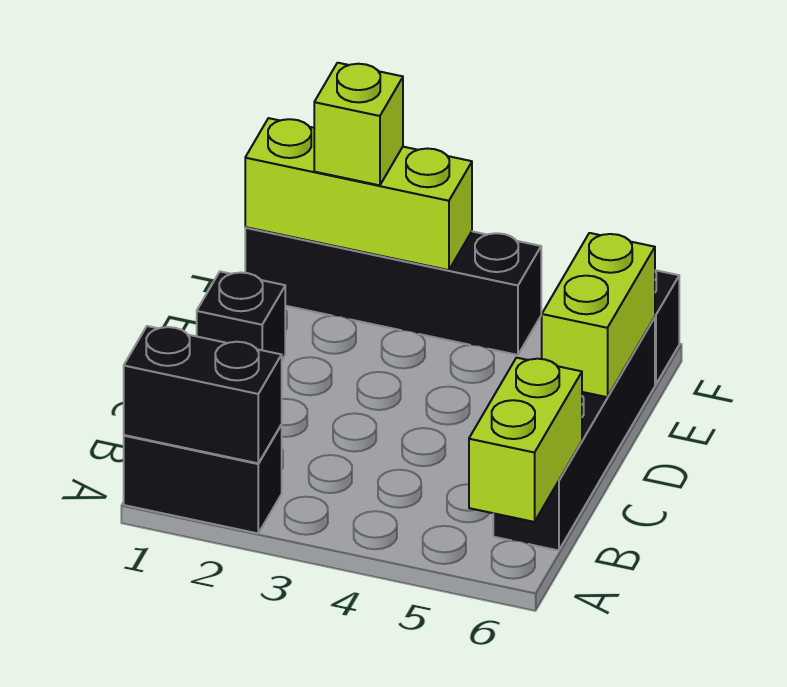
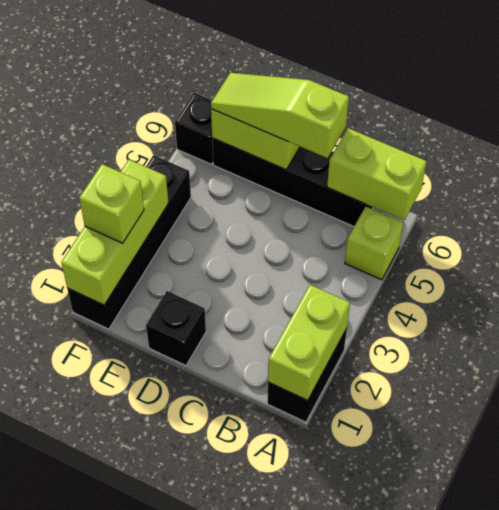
black brick A1:A2 level 2 -> lime brick A1:A2 level 2
none -> lime brick A5 level 1
none -> lime slope C6:E6 level 3 top C

